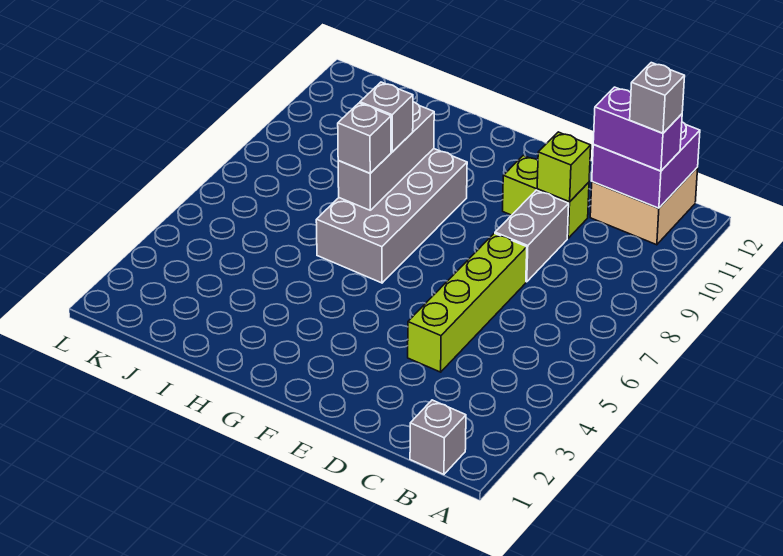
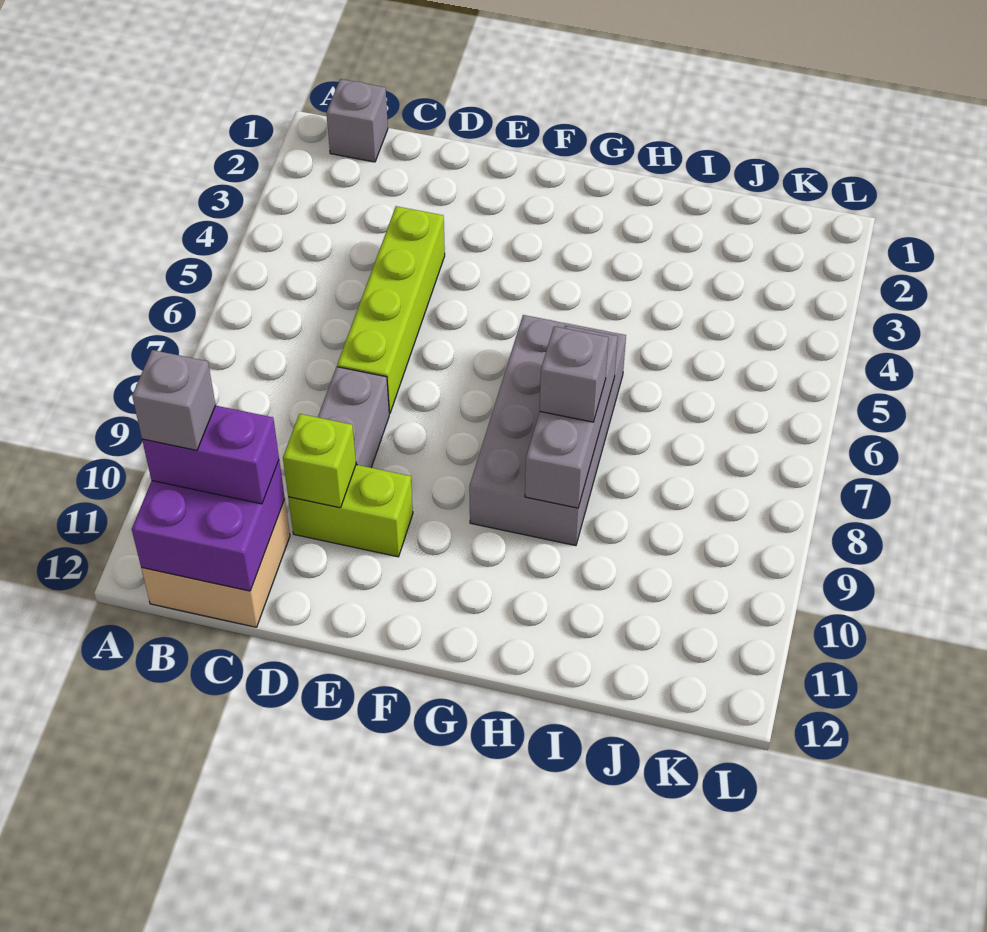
grey brick H7 level 3 -> none

